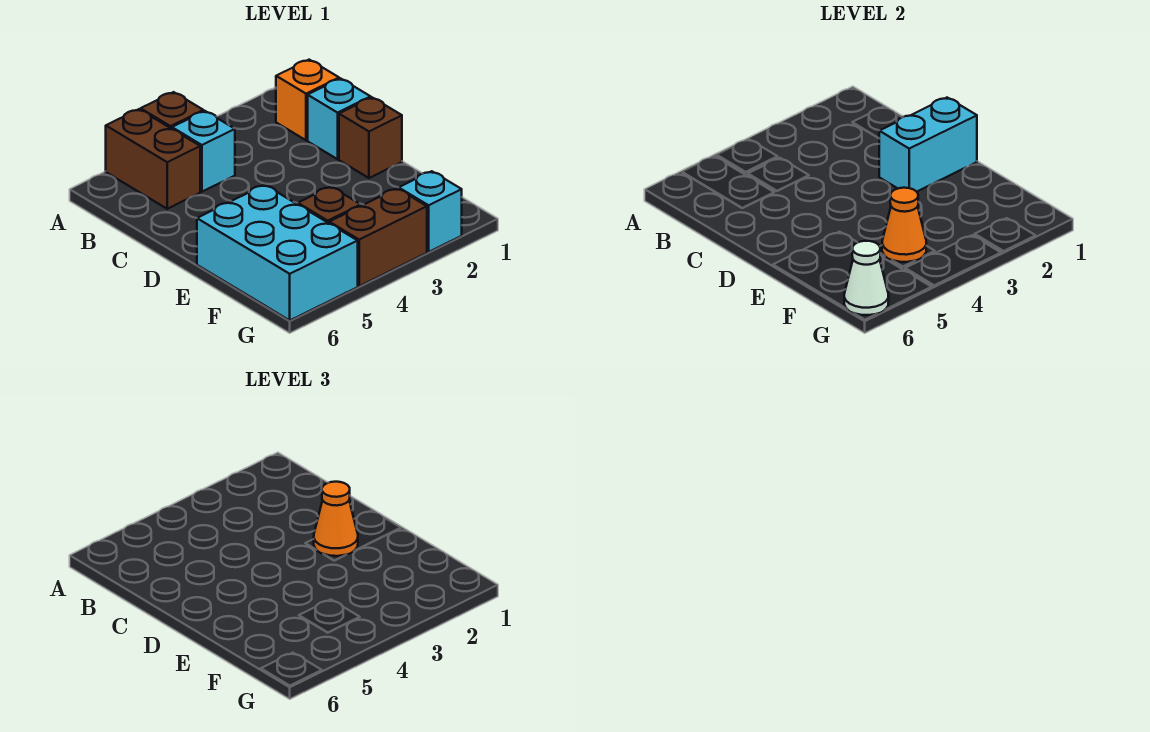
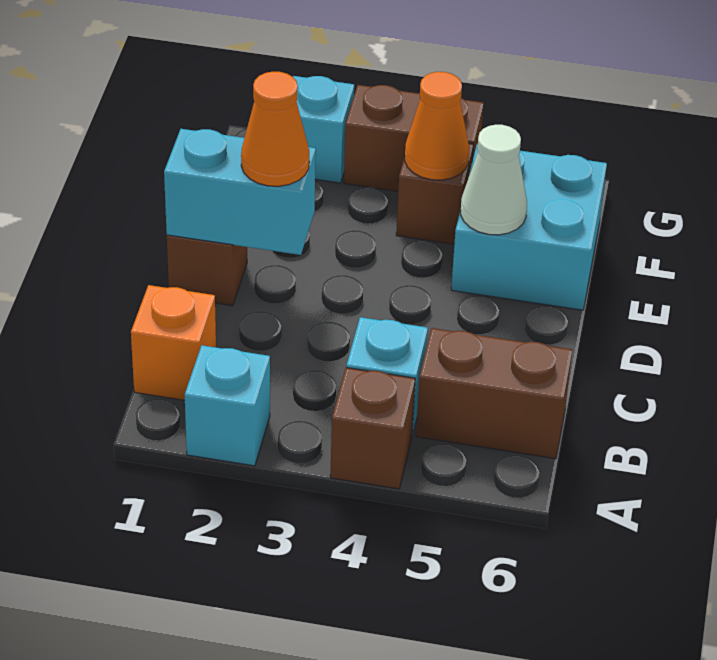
brown brick A5:B5 level 1 -> brown brick B5:B6 level 1
cyan brick C1 level 1 -> cyan brick A2 level 1
cyan brick E5:G6 level 1 -> cyan brick E5:F6 level 1
white cone G6 level 2 -> white cone E5 level 2

